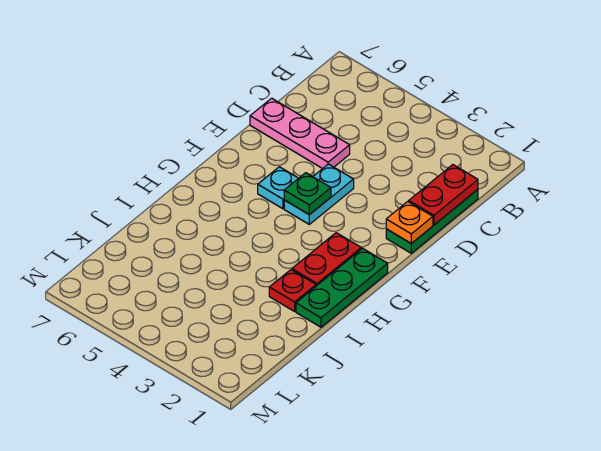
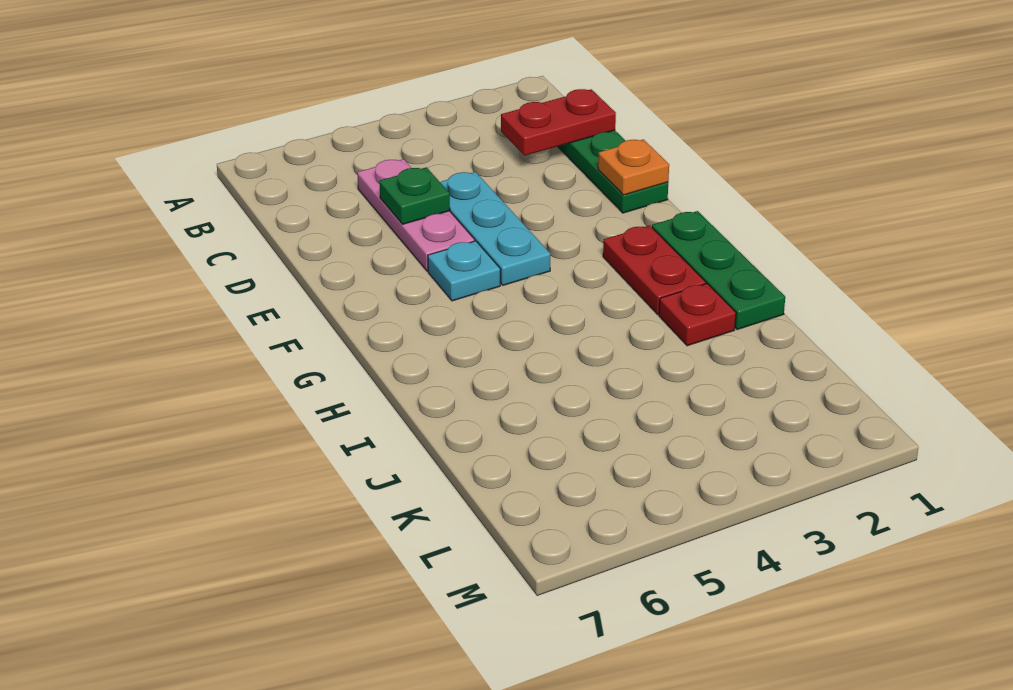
red plate C1:D1 level 2 -> red plate C1:C2 level 2
pink plate D5:D7 level 1 -> pink plate C5:E5 level 1
cyan plate E4:F4 level 1 -> cyan plate D4:F4 level 1
green plate F4 level 2 -> green plate D5 level 2

